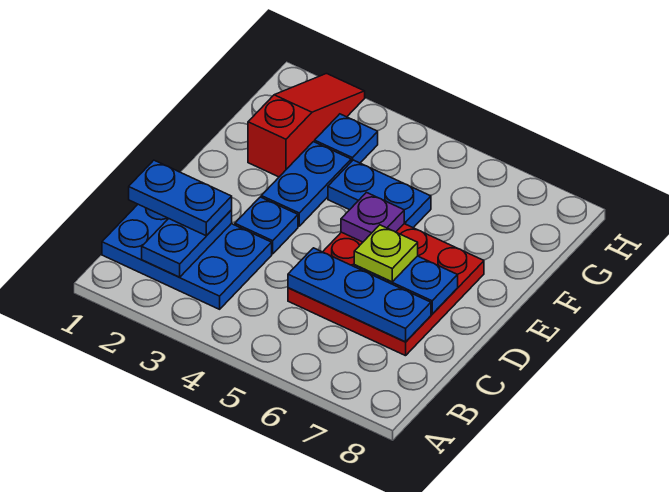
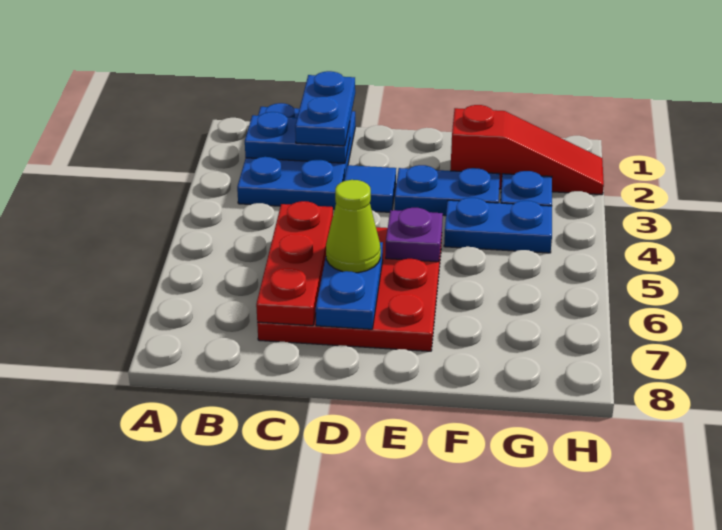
blue plate C5:C7 level 2 -> red plate C5:C7 level 2
blue plate D3 level 1 -> blue tile D3 level 1
lime plate D6 level 3 -> lime cone D6 level 3
blue plate F4:F5 level 1 -> blue plate F4:G4 level 1

